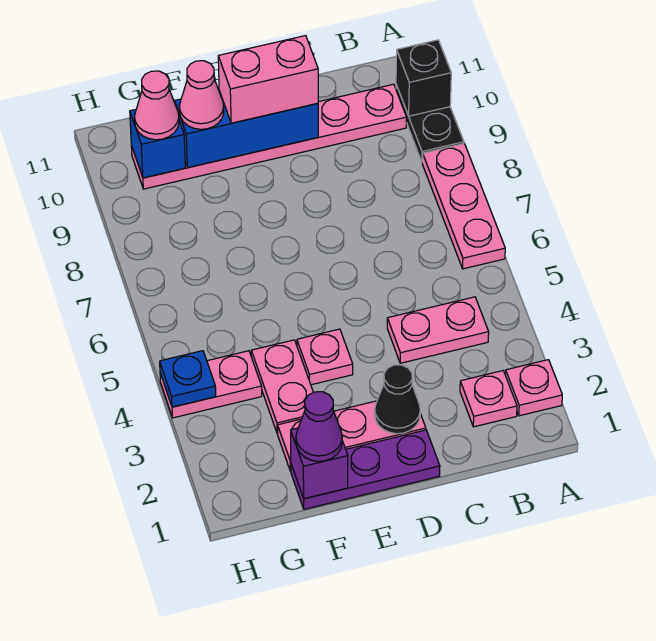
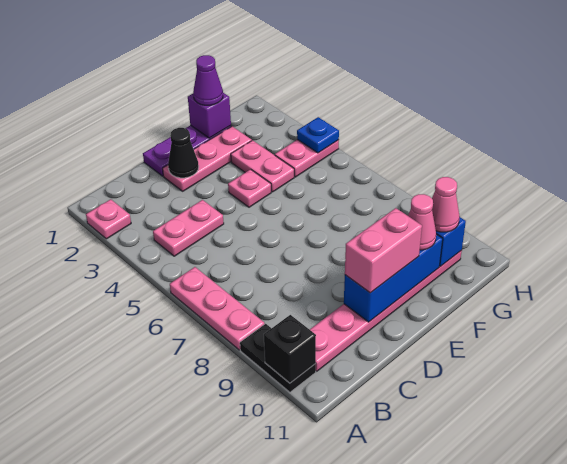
pink plate B2 level 1 -> none

